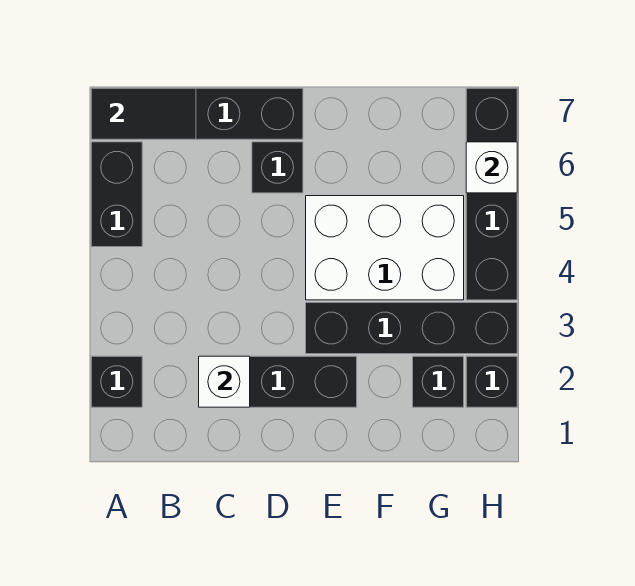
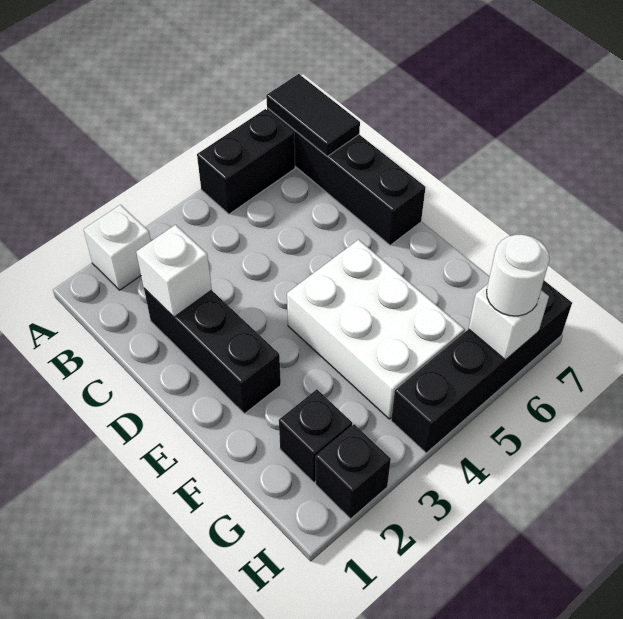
black brick A2 level 1 -> white brick A2 level 1
black brick D6 level 1 -> none
black brick E3:H3 level 1 -> none
none -> white round brick H6 level 3

